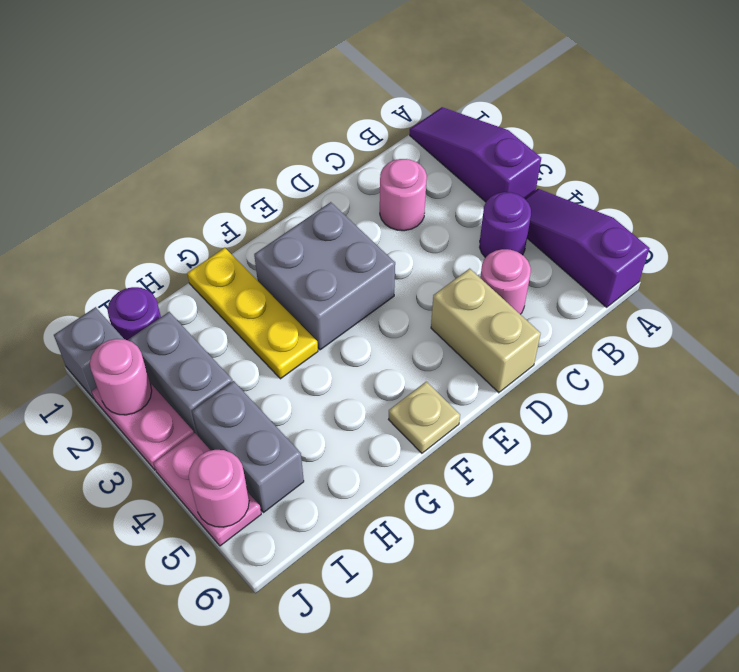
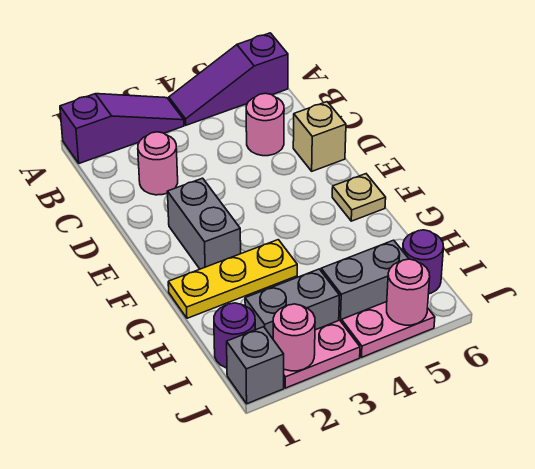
purple slope A1:A3 level 1 top 3 -> purple slope A1:A3 level 1 top 1
purple round brick B4 level 1 -> purple round brick I6 level 1
tan brick D5:D6 level 1 -> tan brick D6 level 1
grey brick E2:F3 level 1 -> grey brick E2:F2 level 1

